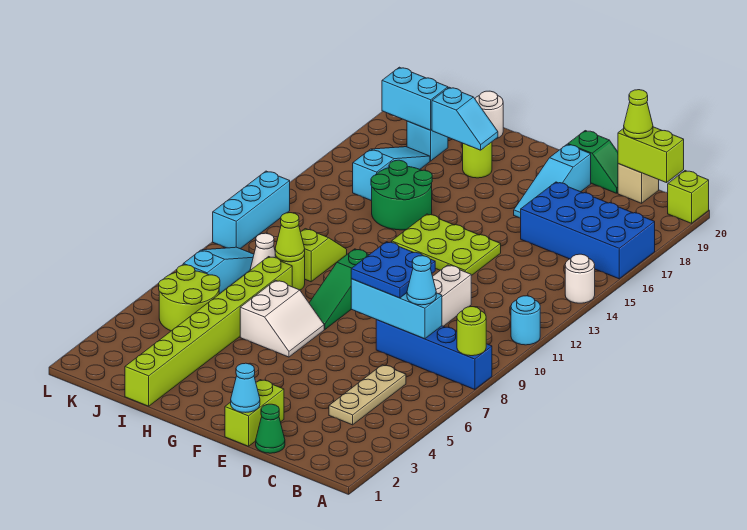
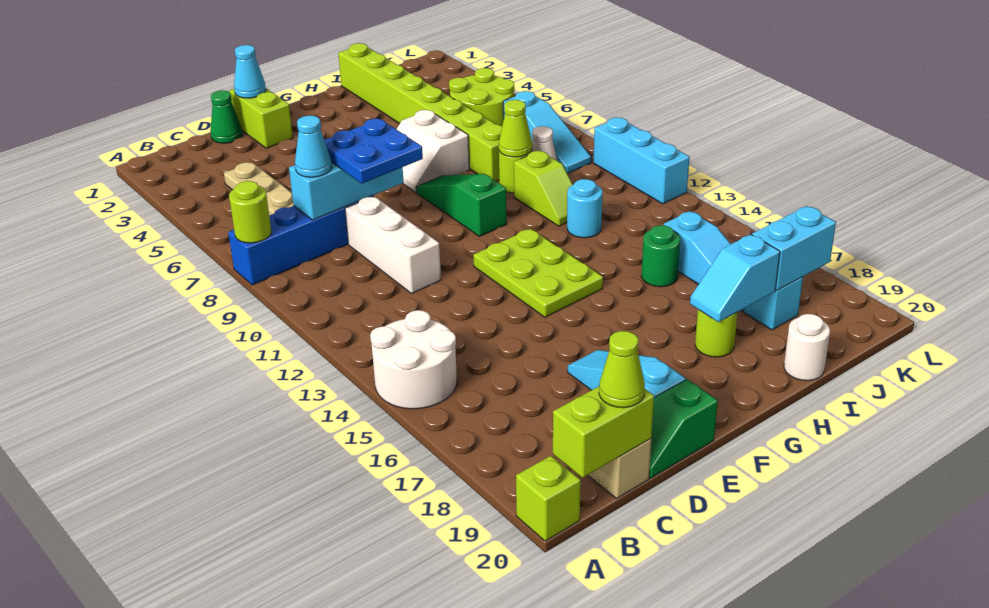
cyan round brick A11 level 1 -> cyan round brick I12 level 1
white round brick A14 level 1 -> white round brick A14:B15 level 1
blue brick A16:D17 level 1 -> none
lime plate E13:G14 level 1 -> lime plate F12:G14 level 1
green round brick H14:I15 level 1 -> green round brick I15 level 1

